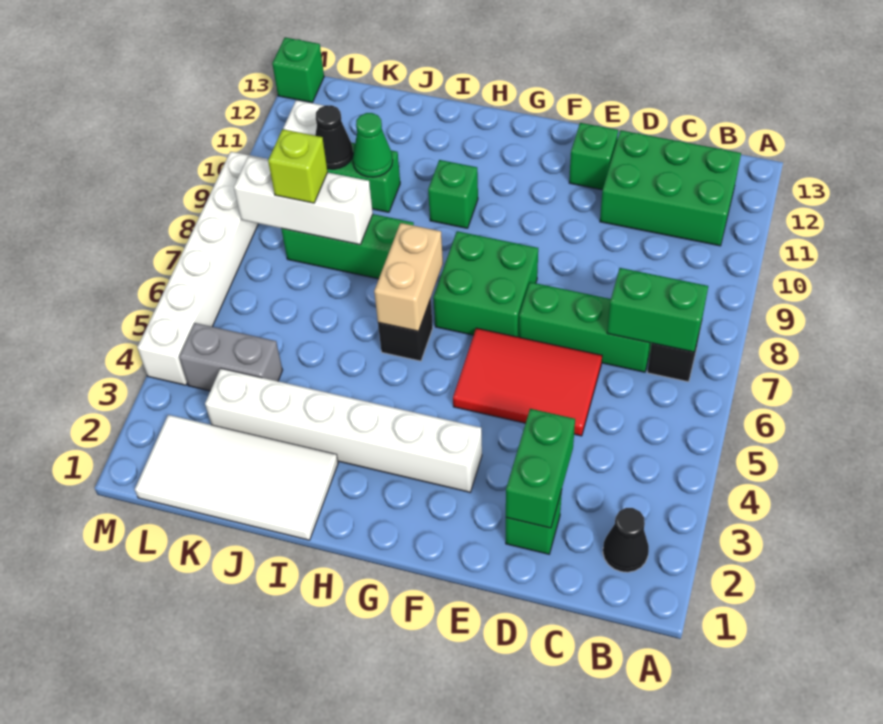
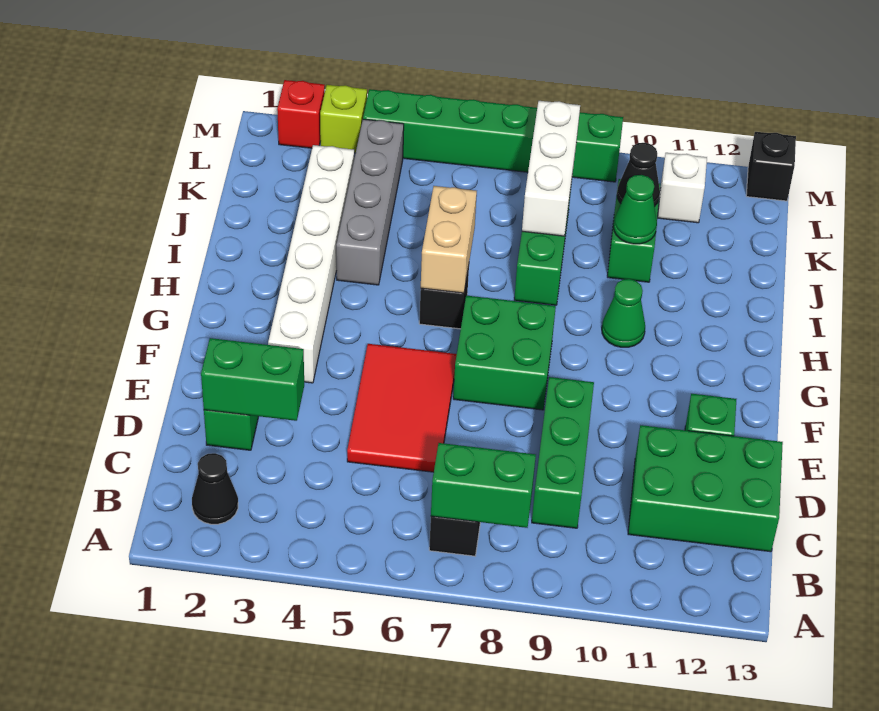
green brick B7:C7 level 2 -> green brick B7:B8 level 2
green brick B11:D12 level 1 -> green brick C11:D13 level 1
green brick C7:E7 level 1 -> green brick C9:E9 level 1
tan brick H6:H7 level 2 -> tan brick H6:I6 level 2
green brick H10 level 1 -> green cone H10 level 1
white tile I1:L2 level 1 -> none
grey brick K4:L4 level 1 -> grey brick I4:L4 level 1
lime brick K8 level 3 -> lime brick M3 level 1
none -> red brick M2 level 1
white brick M4:M9 level 1 -> green brick M4:M9 level 1
green brick M13 level 1 -> black brick M13 level 1

